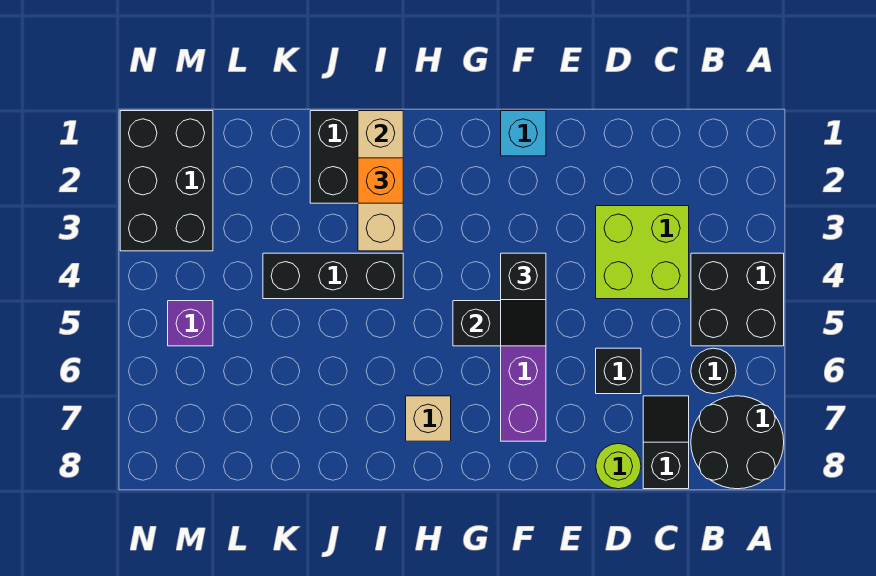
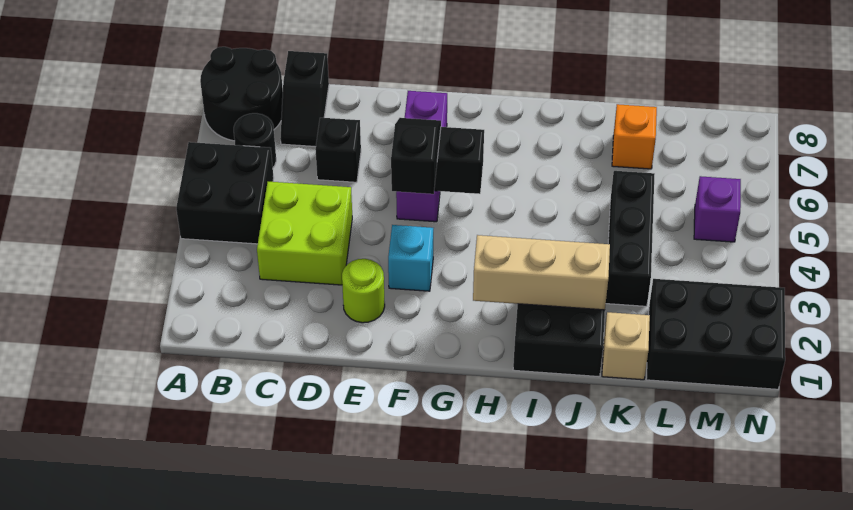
lime round brick D8 level 1 -> lime round brick E2 level 1
cyan brick F1 level 1 -> cyan brick F3 level 1
tan brick H7 level 1 -> tan brick K1 level 1
tan brick I1:I3 level 2 -> tan brick H2:J2 level 2
orange brick I2 level 3 -> orange brick K7 level 1
black brick I4:K4 level 1 -> black brick K3:K5 level 1
black brick M1:N3 level 1 -> black brick L1:N2 level 1

